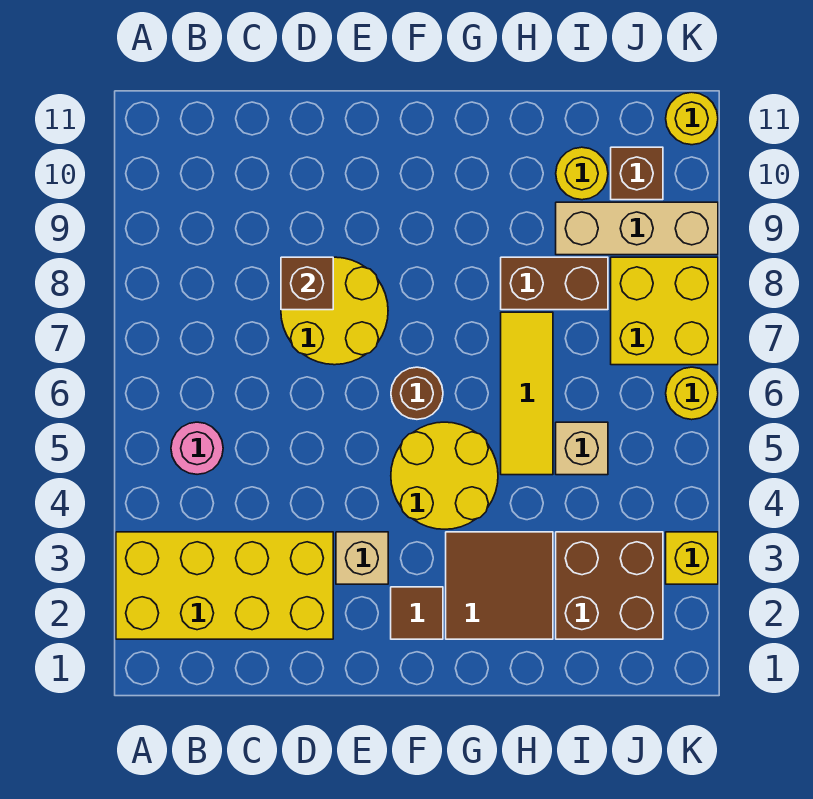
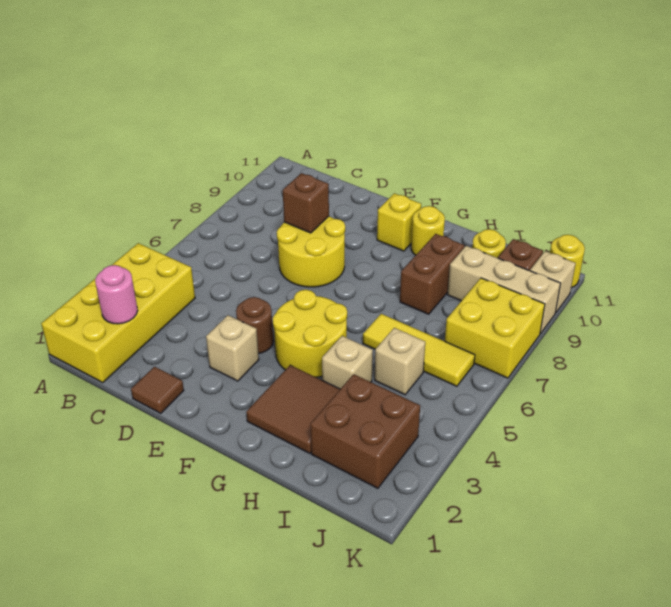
yellow brick A2:D3 level 1 -> yellow brick A1:B4 level 1
pink round brick B5 level 1 -> pink round brick B2 level 2
brown tile F2 level 1 -> brown tile D1 level 1
brown round brick F6 level 1 -> brown round brick E4 level 1
none -> tan brick H4 level 1
yellow tile H5:H7 level 1 -> yellow tile H6:J6 level 1
brown brick H8:I8 level 1 -> brown brick H8:H9 level 1
yellow brick K3 level 1 -> yellow brick F10 level 1
yellow round brick K6 level 1 -> yellow round brick G10 level 1
none -> tan brick K10 level 1

